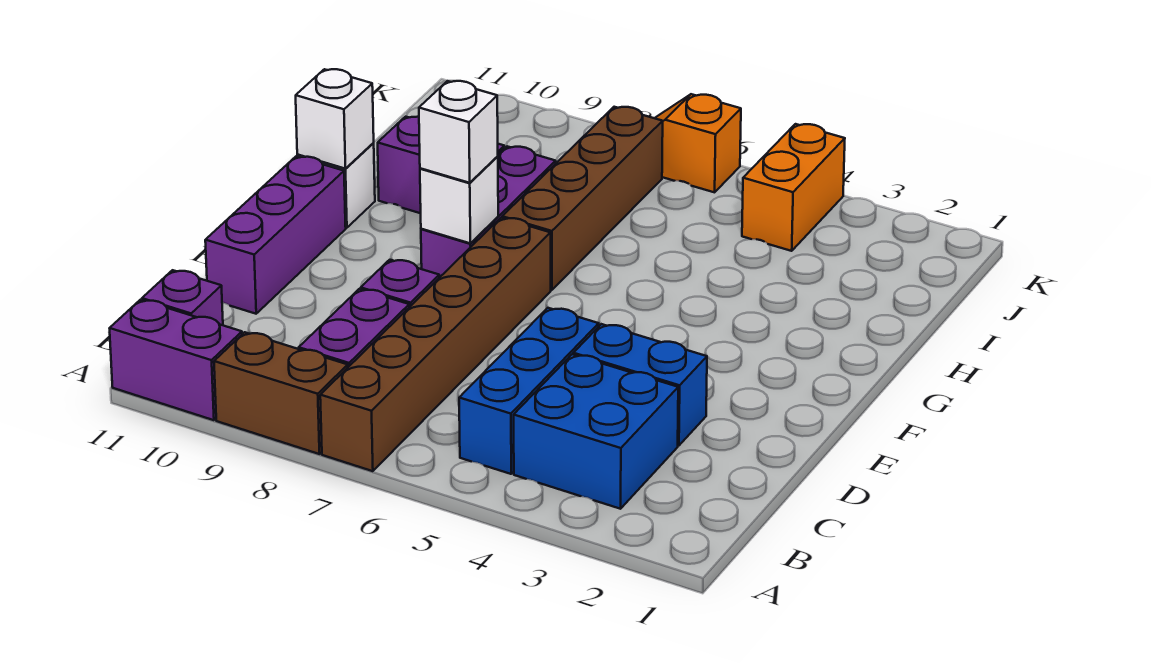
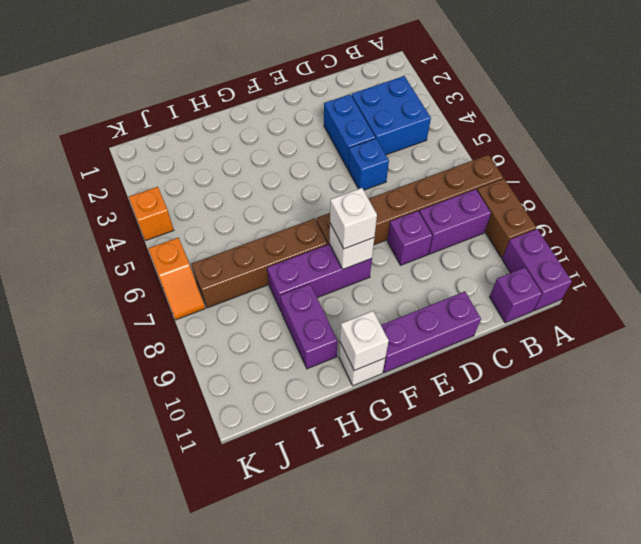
blue brick B5:D5 level 1 -> blue brick D5 level 1
orange brick J4:K4 level 1 -> orange brick K4 level 1

